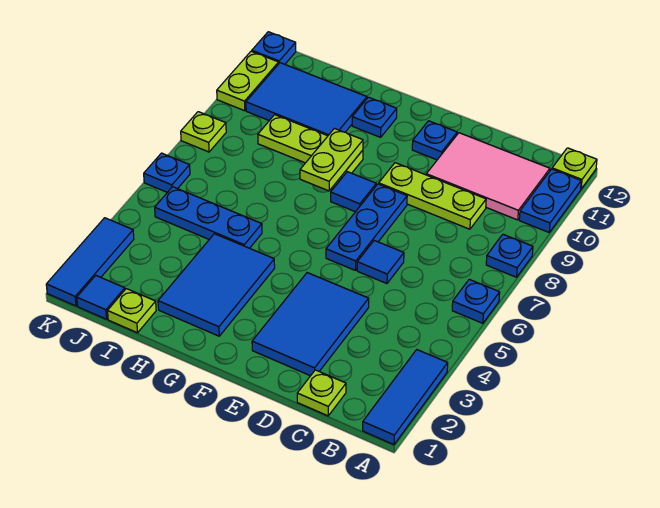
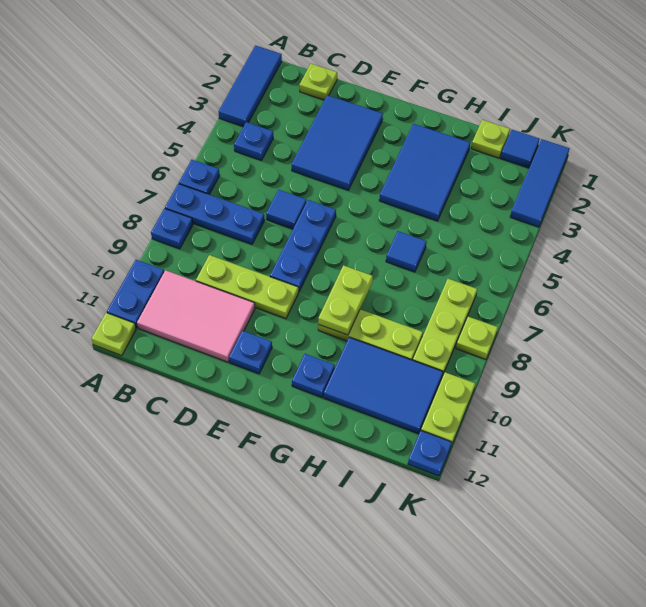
blue tile F8 level 1 -> blue tile H6 level 1
blue plate H5:J5 level 1 -> blue plate A7:C7 level 1
none -> lime plate J7:J9 level 1
blue plate K6 level 1 -> blue plate B4 level 1

